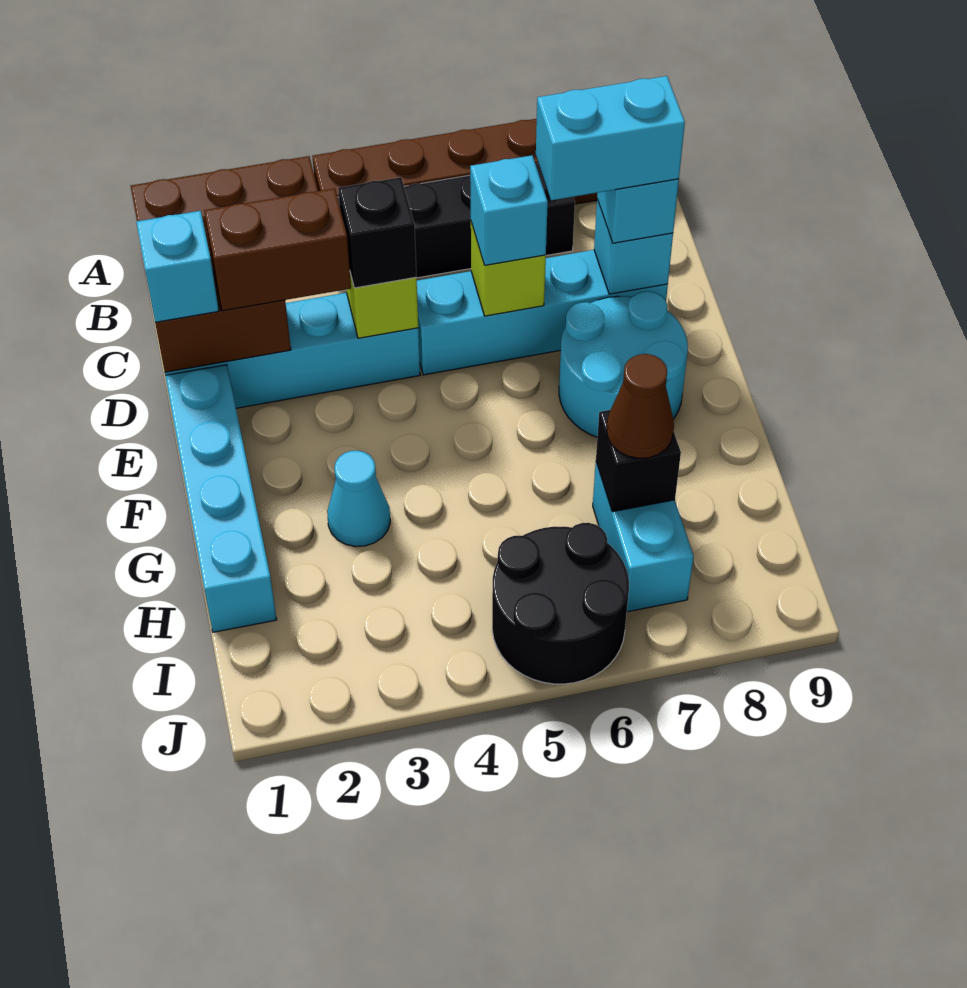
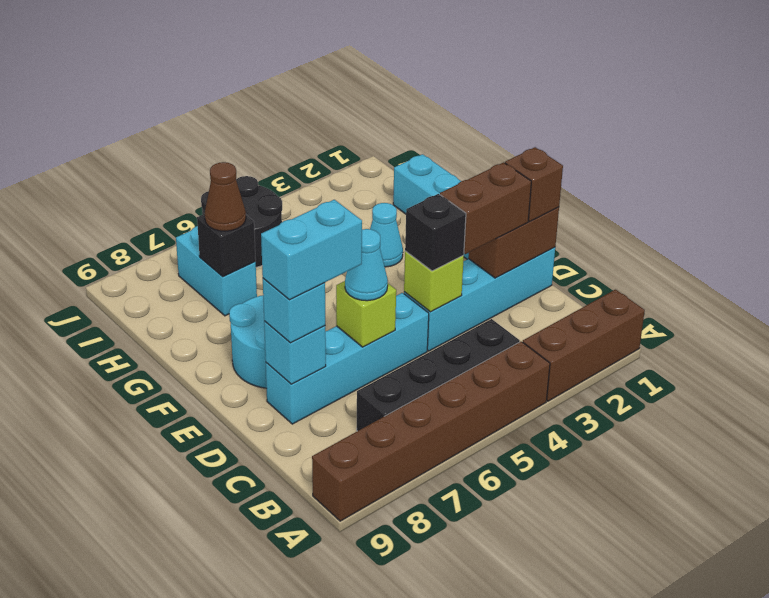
cyan brick D1 level 3 -> brown brick D1 level 3
cyan brick D6 level 3 -> cyan cone D6 level 3

